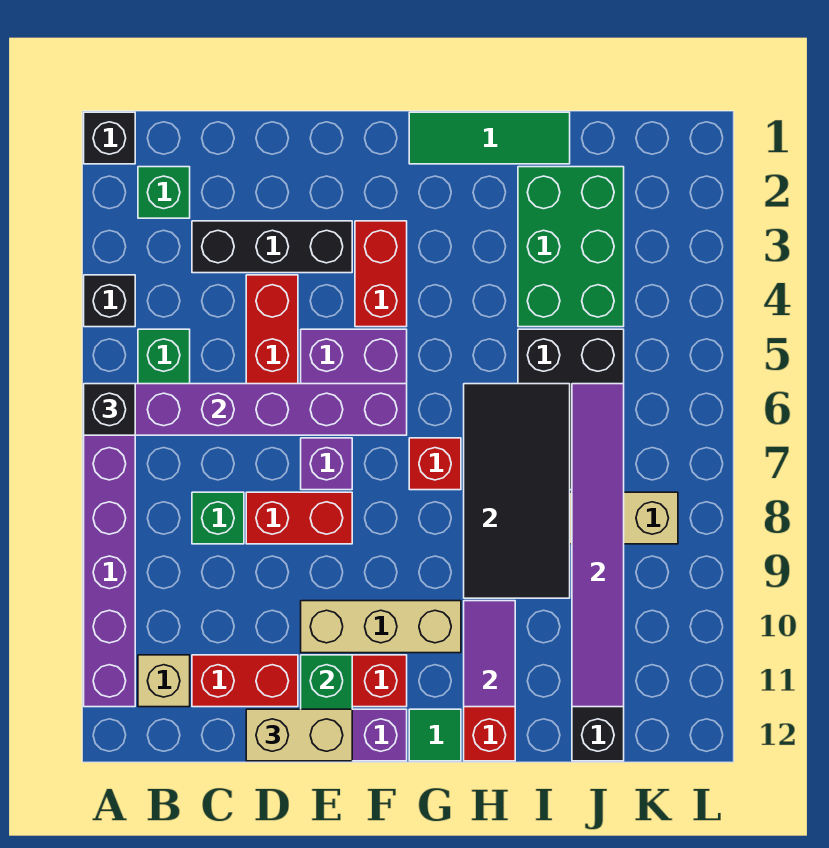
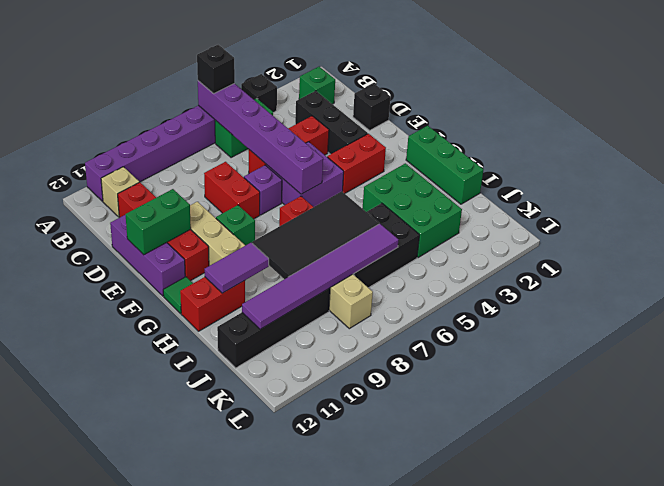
black brick A1 level 1 -> black brick D1 level 1
green brick C8 level 1 -> green brick F9 level 1
tan brick D12:E12 level 3 -> none
green tile G1:I1 level 1 -> green brick G1:I1 level 1
green brick I2:J4 level 1 -> green brick H3:J4 level 1

